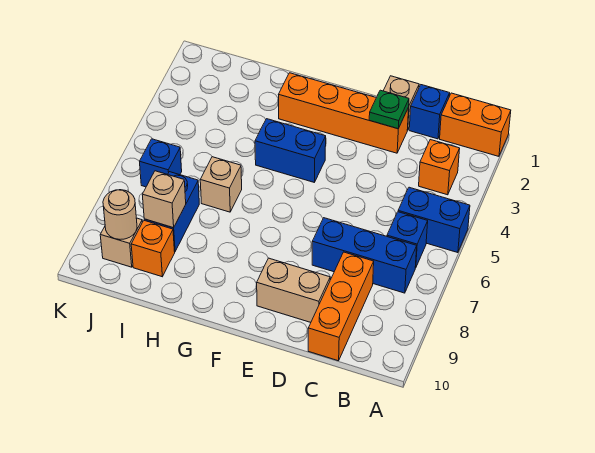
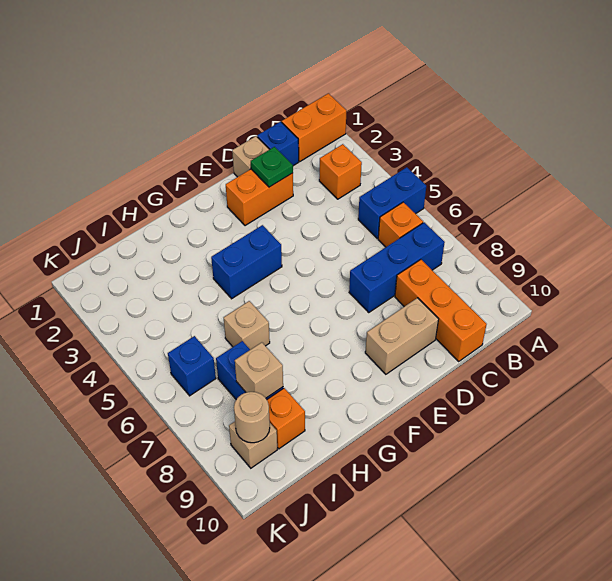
blue brick B6 level 1 -> orange brick B6 level 1
orange brick D2:G2 level 1 -> orange brick D2:E2 level 1

